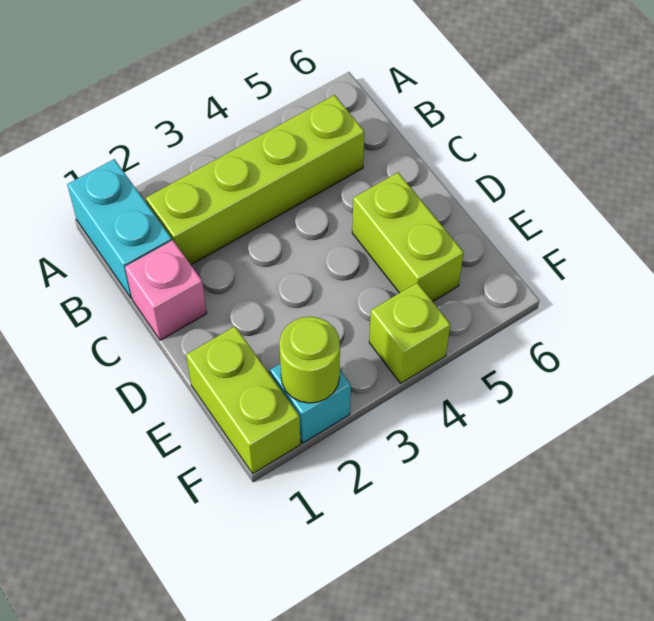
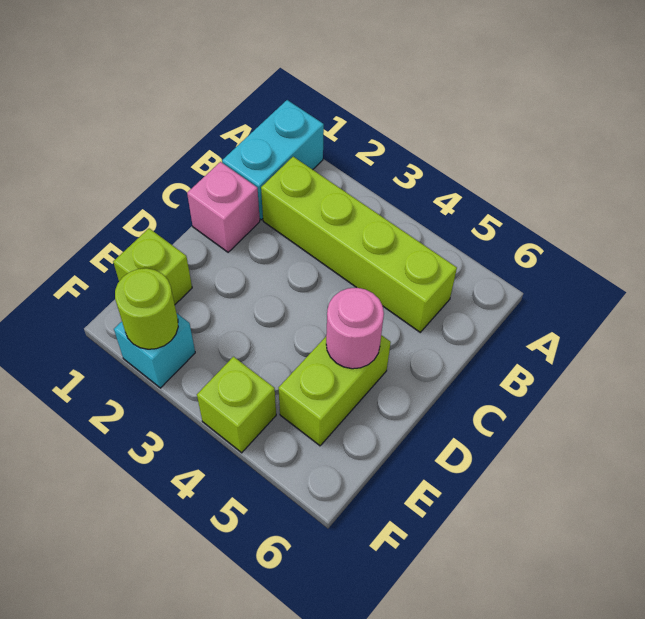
none -> pink round brick D5 level 2
lime brick E1:F1 level 1 -> lime brick E1 level 1

